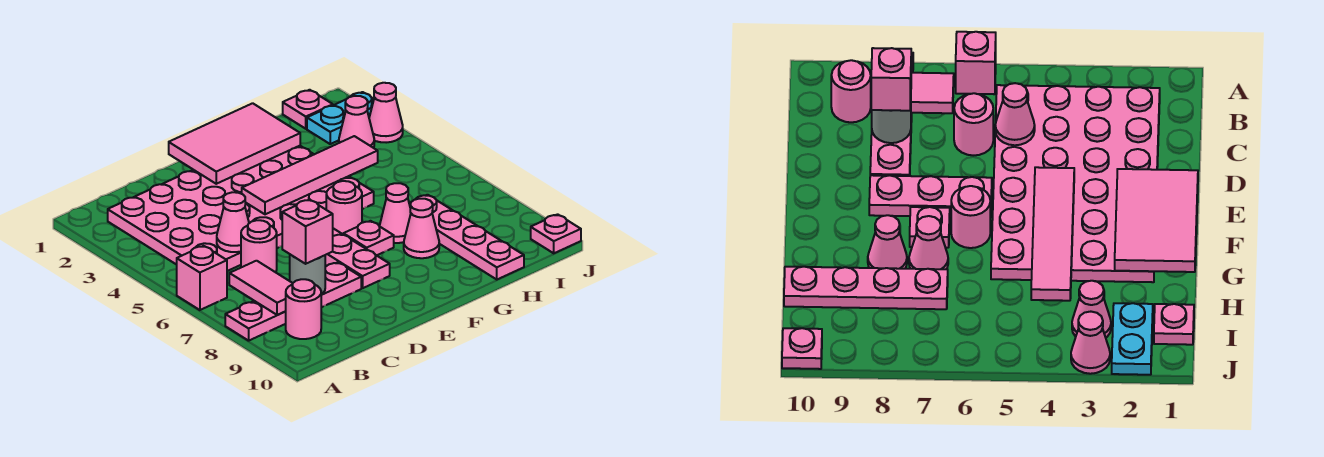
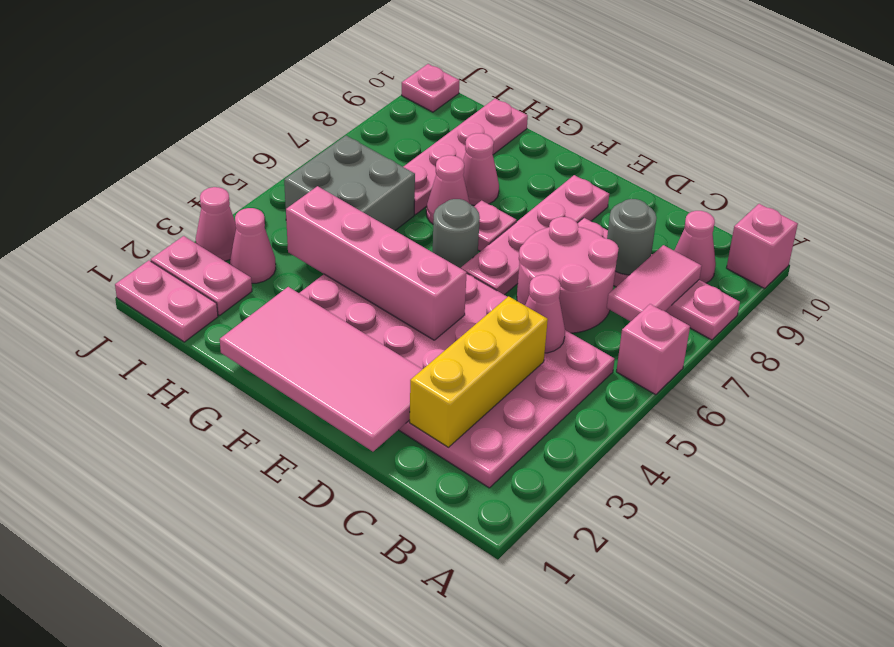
pink round brick B9 level 1 -> pink cone B9 level 1
none -> yellow brick C2:C4 level 2
pink round brick C6 level 1 -> pink round brick C6:D7 level 1
pink brick C8 level 3 -> pink brick A10 level 1
pink tile E1:G2 level 2 -> pink tile D1:G2 level 2
pink tile E4:H4 level 2 -> pink brick E4:H4 level 2
pink plate E6:E8 level 1 -> pink plate E6:E9 level 1
pink round brick F6 level 1 -> grey round brick F6 level 1
none -> grey brick H5:I6 level 1
pink plate I1 level 1 -> pink plate I1:J1 level 1
cyan plate I2:J2 level 1 -> pink plate I2:J2 level 1

